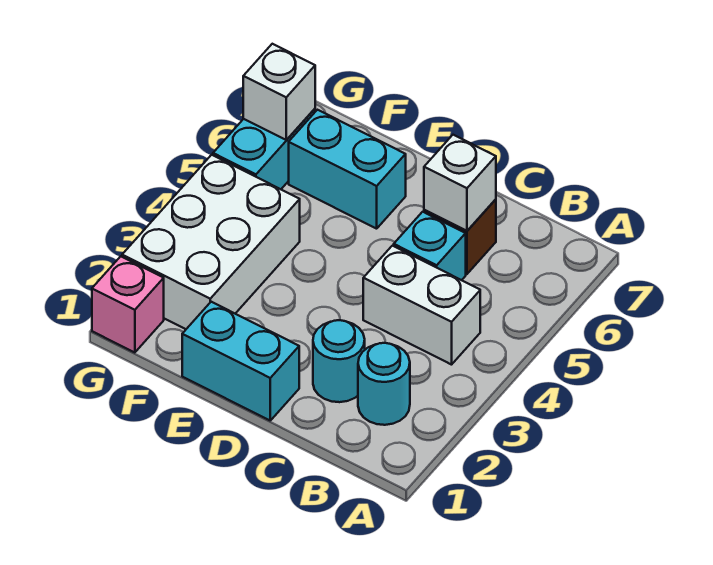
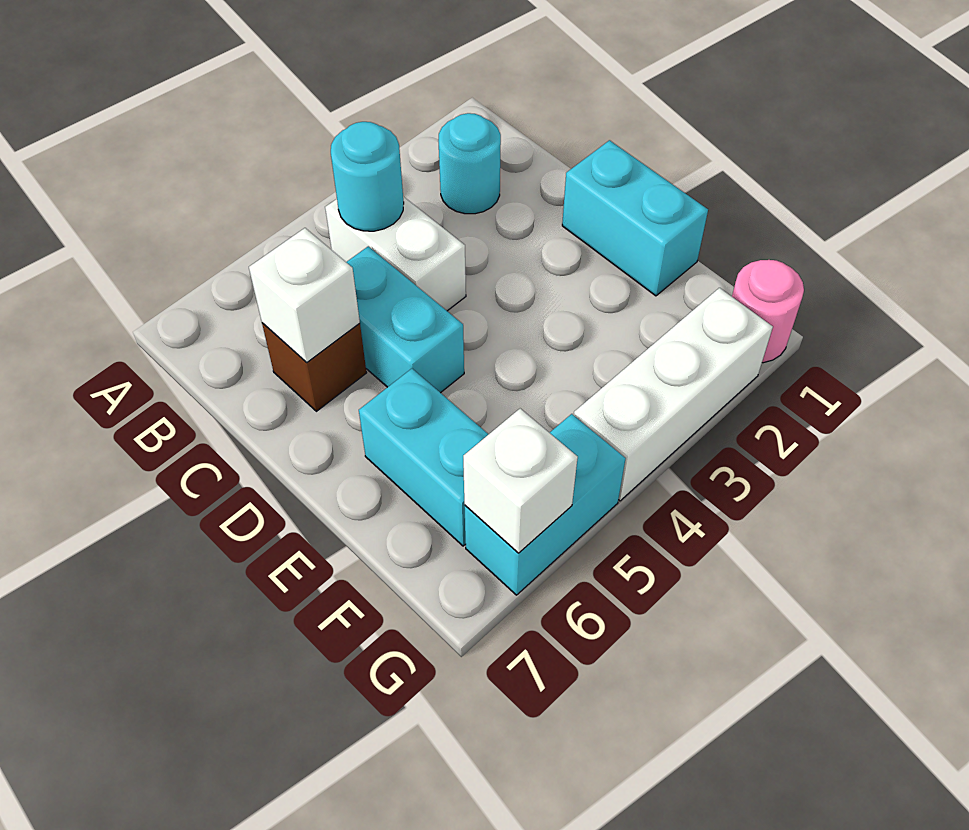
cyan round brick C2 level 1 -> cyan round brick B4 level 2
cyan brick C5 level 1 -> cyan brick C5:D5 level 1
white brick F2:G4 level 1 -> white brick G2:G4 level 1
pink brick G1 level 1 -> pink round brick G1 level 1

